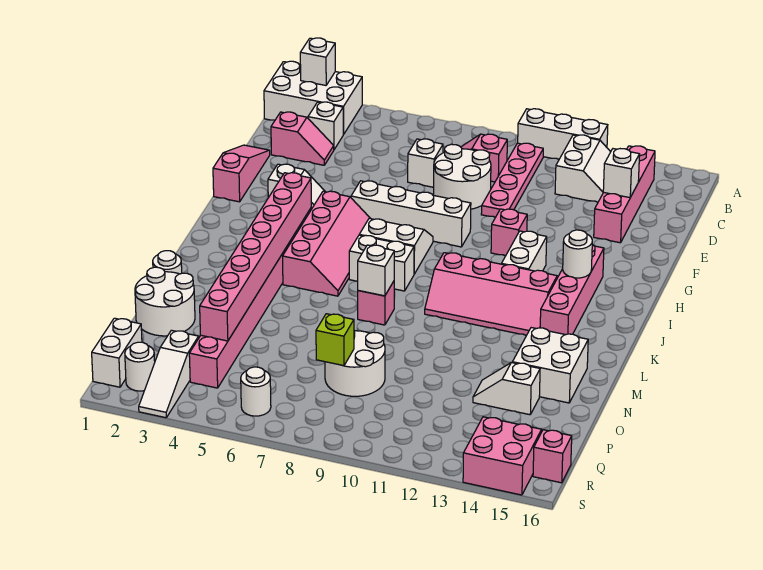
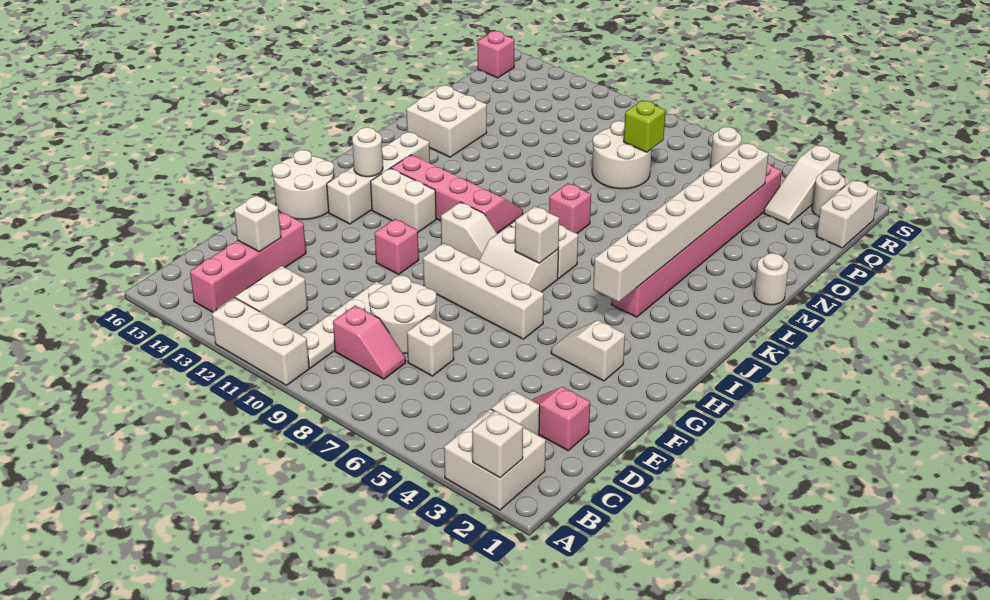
white brick A1:B3 level 1 -> white brick A2:B3 level 1
pink plate B10:E10 level 1 -> white plate B10:E10 level 1
pink slope E1:G1 level 1 top G -> none
pink slope H5:K6 level 1 top 5 -> none
white brick H12:I12 level 1 -> white brick I12:I13 level 1
pink brick H14:K14 level 1 -> white brick H14:K14 level 1
pink brick I4:P4 level 2 -> white brick I4:P4 level 2
white brick L8 level 2 -> white brick I7 level 2
white round brick N1:O2 level 1 -> white round brick G15:H16 level 1
white slope O13:O14 level 1 top 14 -> white slope I9:I10 level 1 top 10
white slope Q3:S3 level 1 top Q -> white slope Q3:S3 level 1 top S
pink brick R14:S15 level 1 -> none

